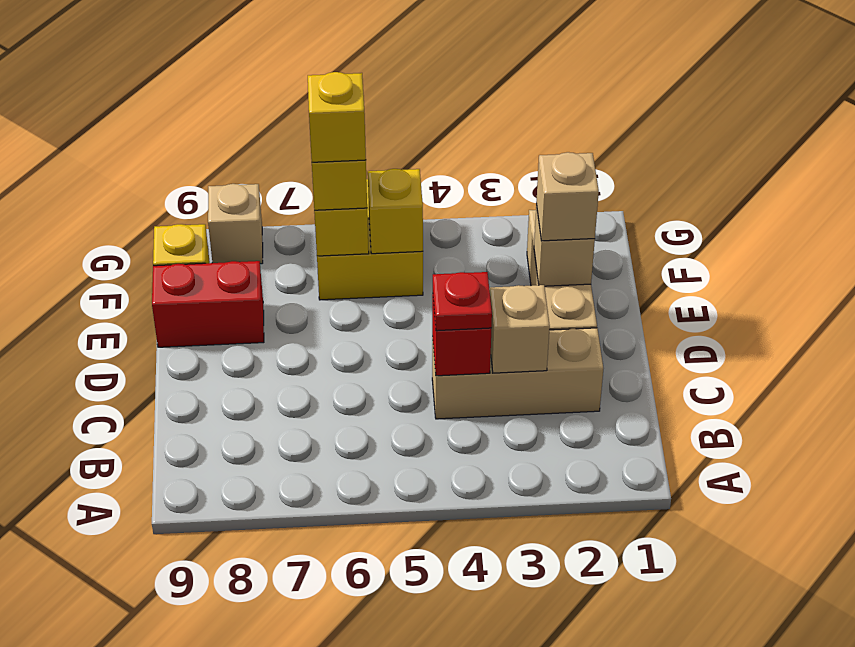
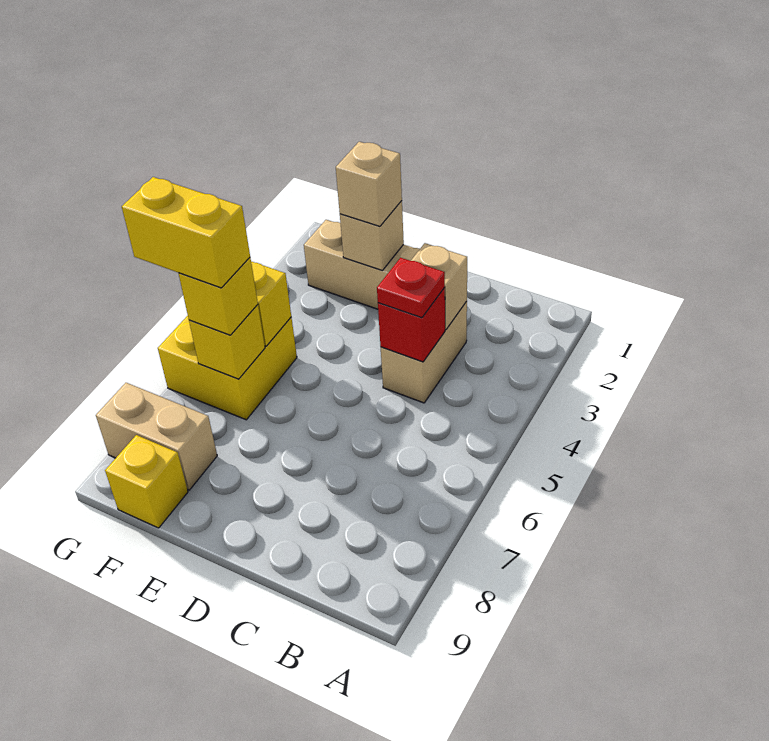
tan brick C2:C4 level 1 -> tan brick C3:C4 level 1
red brick E8:E9 level 1 -> none
yellow brick F6 level 4 -> yellow brick F6:G6 level 4
tan brick G8 level 1 -> tan brick F8:G8 level 1

